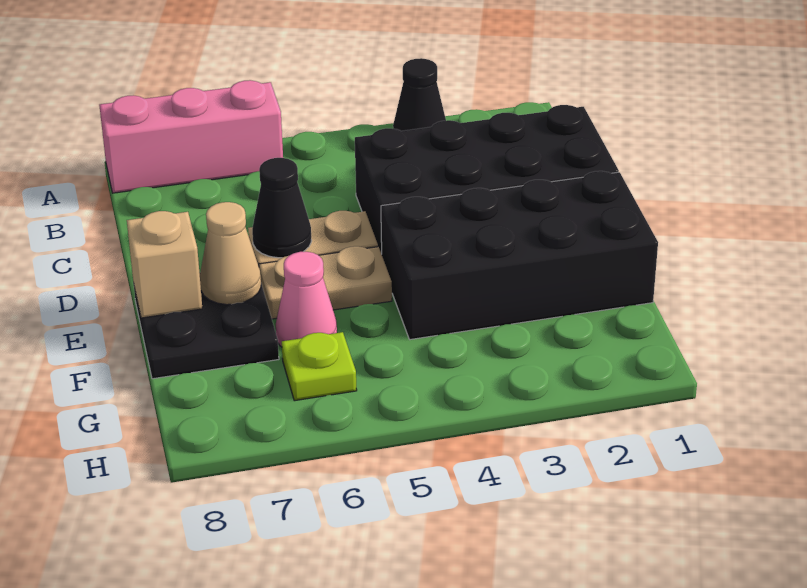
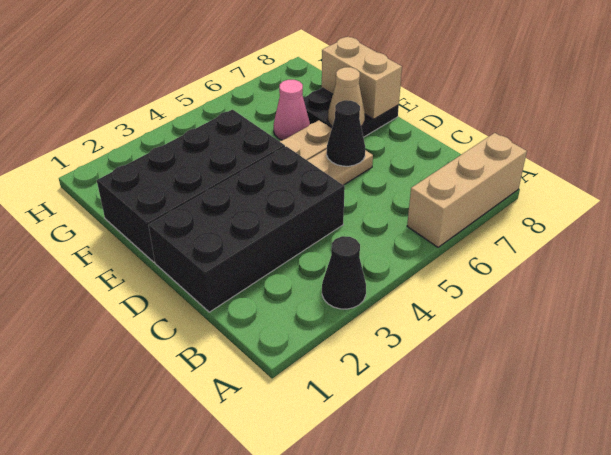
pink brick A6:A8 level 1 -> tan brick A6:A8 level 1
tan brick E8 level 2 -> tan brick E8:F8 level 2
lime plate G6 level 1 -> none

